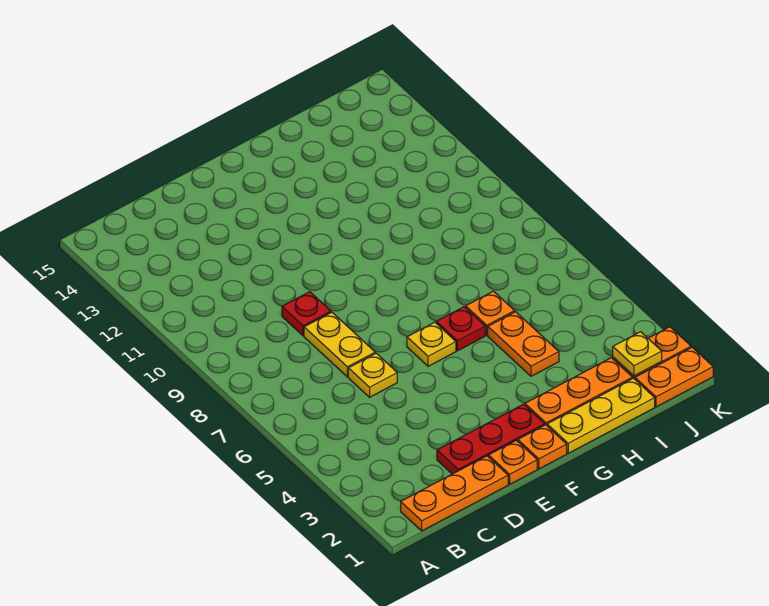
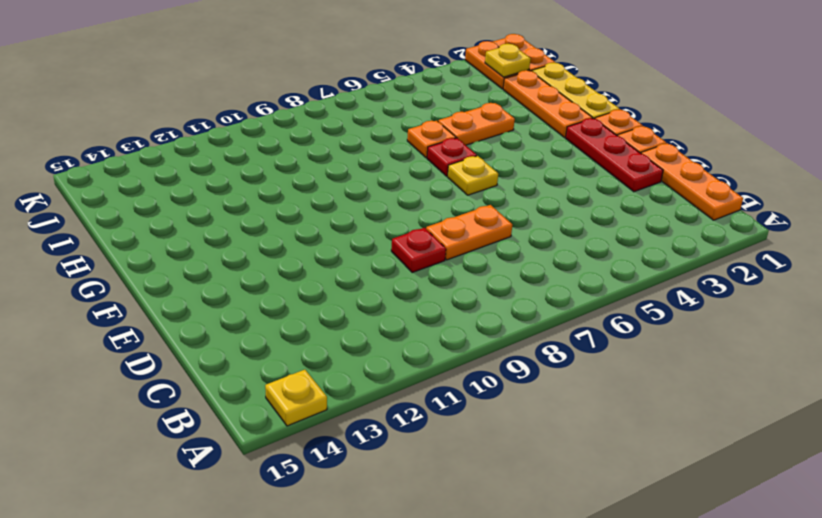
yellow plate D6 level 1 -> yellow plate A14 level 1
yellow plate D7:D8 level 1 -> orange plate D7:D8 level 1

